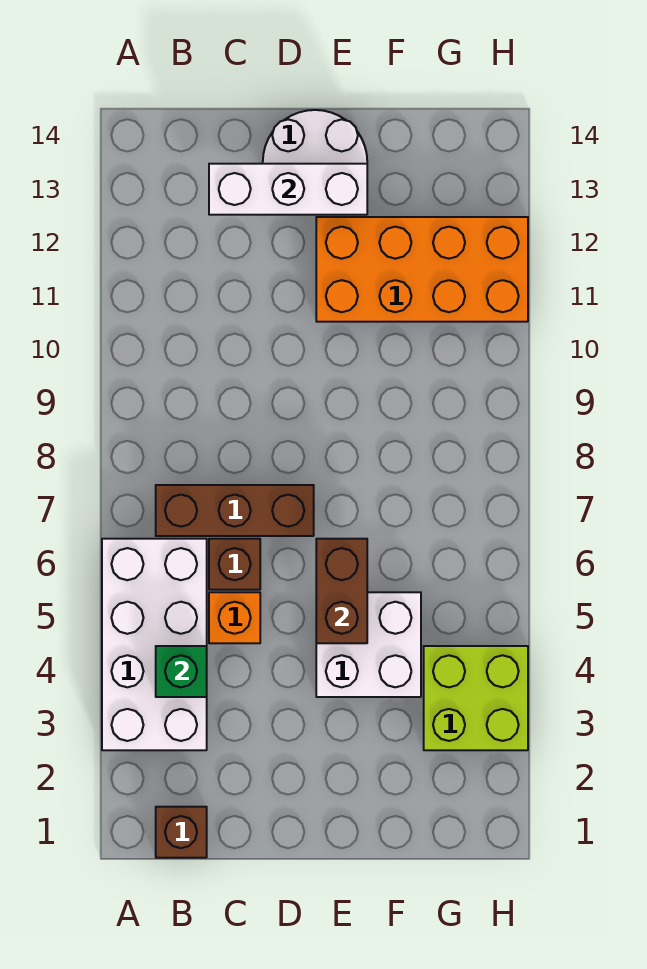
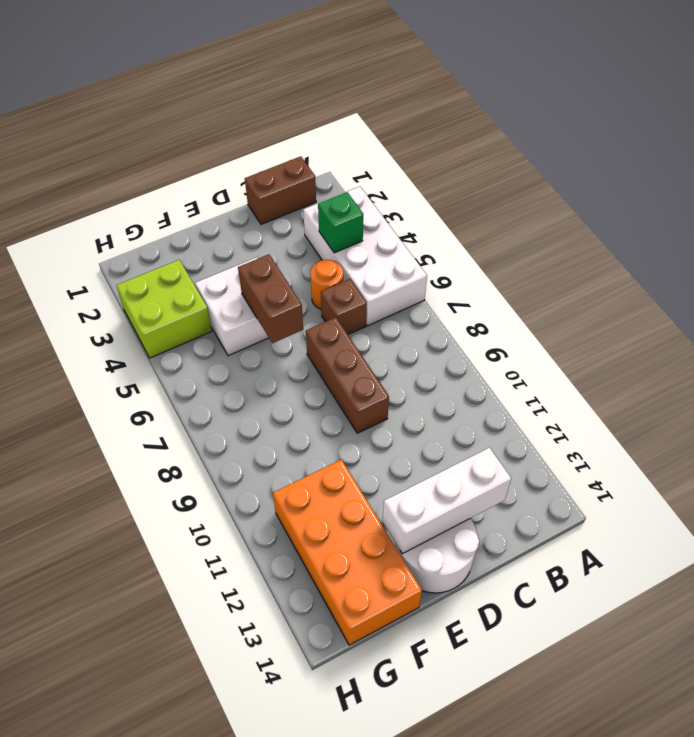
brown brick B1 level 1 -> brown brick B1:C1 level 1
brown brick B7:D7 level 1 -> brown brick D7:D9 level 1
orange brick C5 level 1 -> orange round brick C5 level 1
orange brick E11:H12 level 1 -> orange brick F11:G14 level 1

